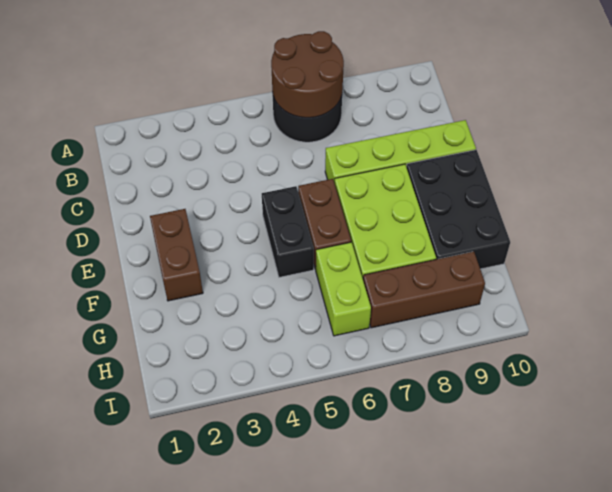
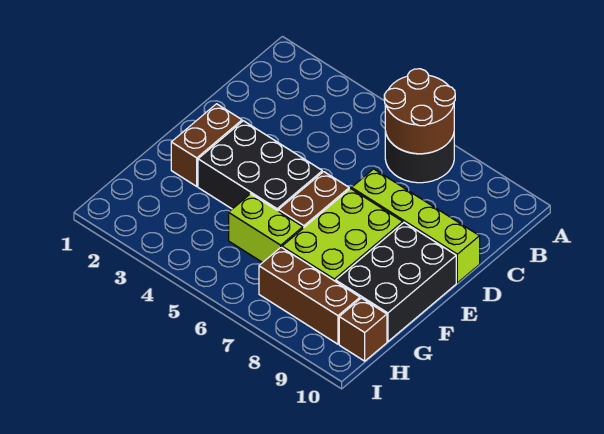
black brick E5:F5 level 1 -> black brick E3:F5 level 1
lime brick G6:H6 level 1 -> lime brick G5:G6 level 1
none -> brown brick H10 level 1

